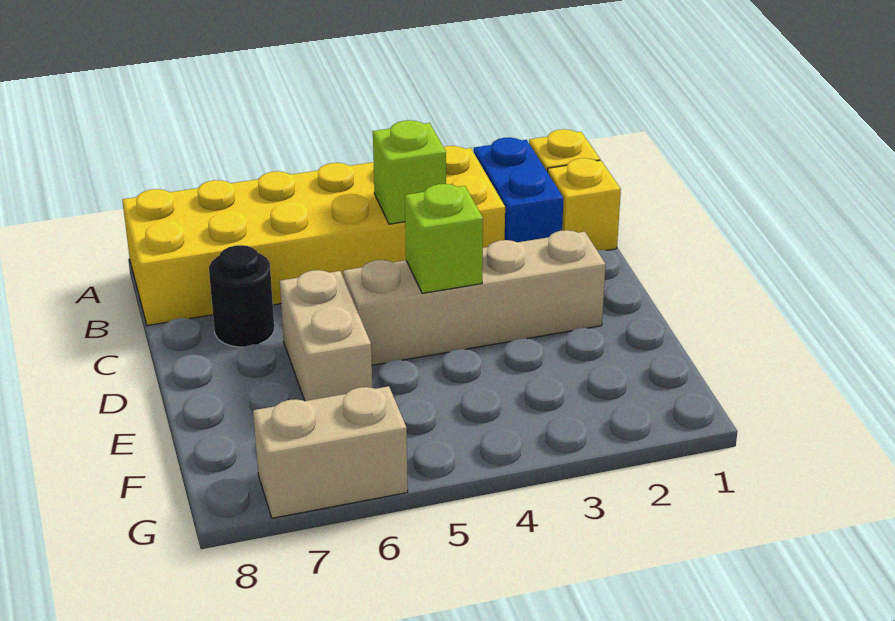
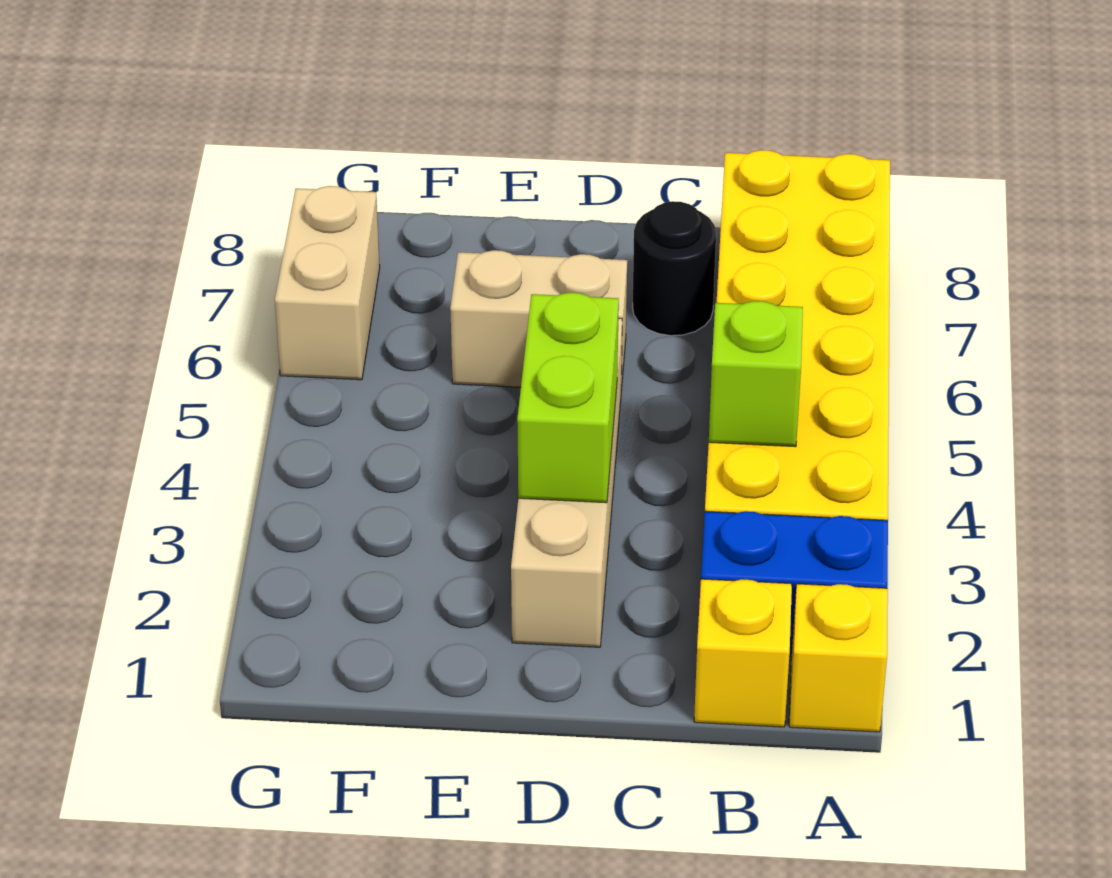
lime brick D4 level 2 -> lime brick D3:D4 level 2

